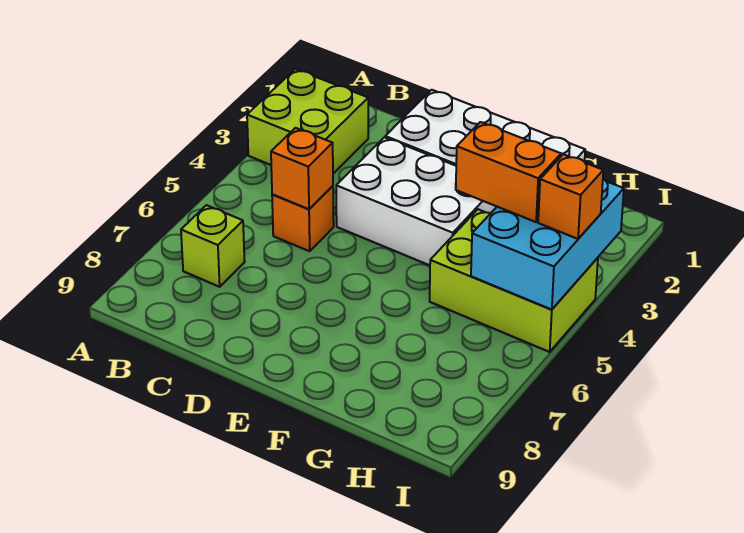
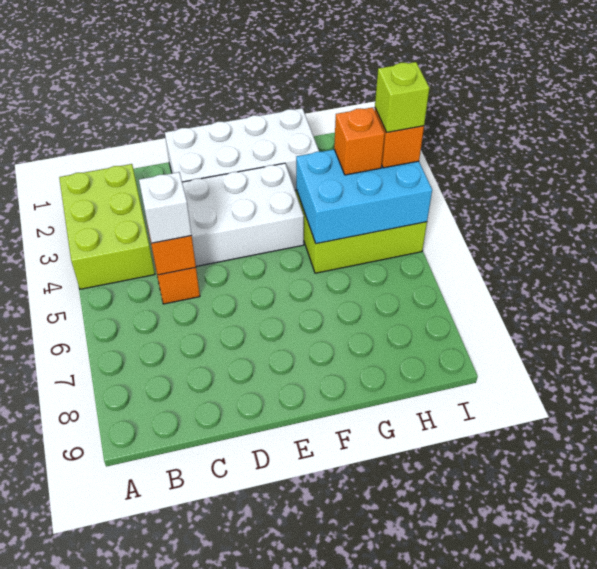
lime brick A2:B3 level 1 -> lime brick A2:B4 level 1
lime brick B7 level 1 -> lime brick I4 level 4
none -> white brick C5 level 3
orange brick G4:H4 level 3 -> orange brick H4 level 3
cyan brick H3:I5 level 2 -> cyan brick G4:I5 level 2

